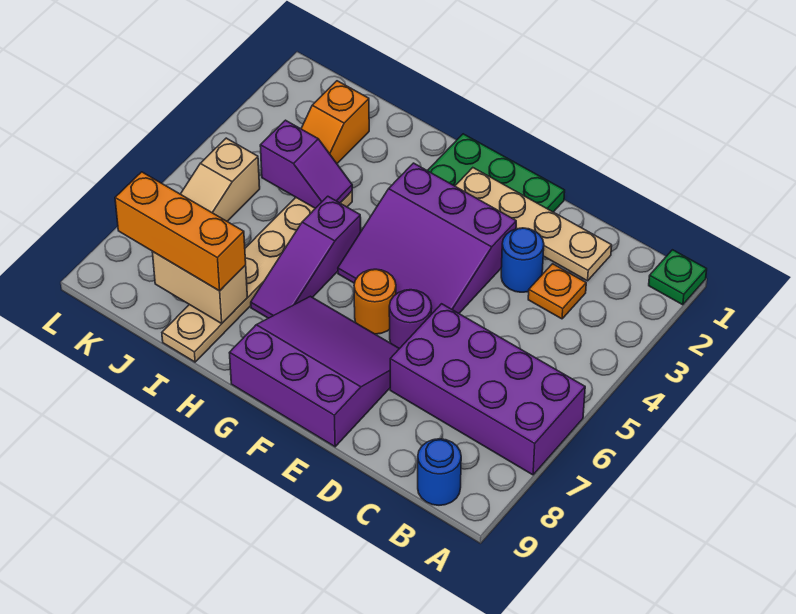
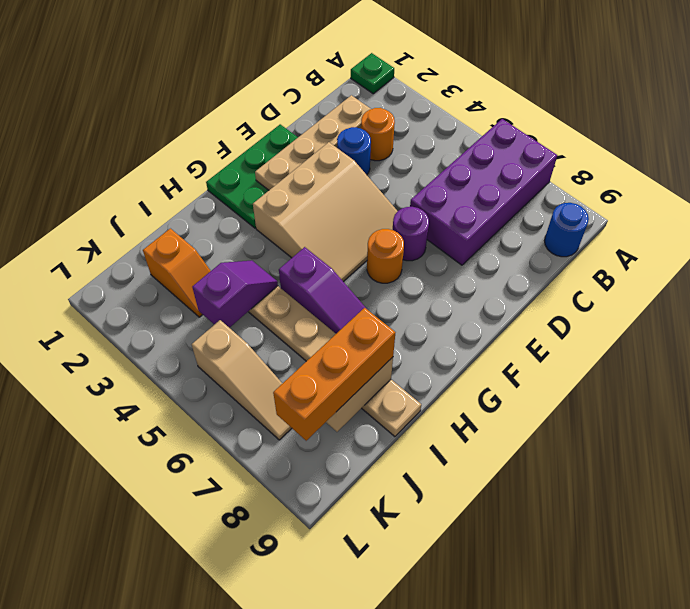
orange plate C3 level 1 -> orange round brick C3 level 1
purple slope E3:G5 level 1 top 3 -> tan slope E3:G5 level 1 top 3
purple slope E7:G9 level 1 top 9 -> none

